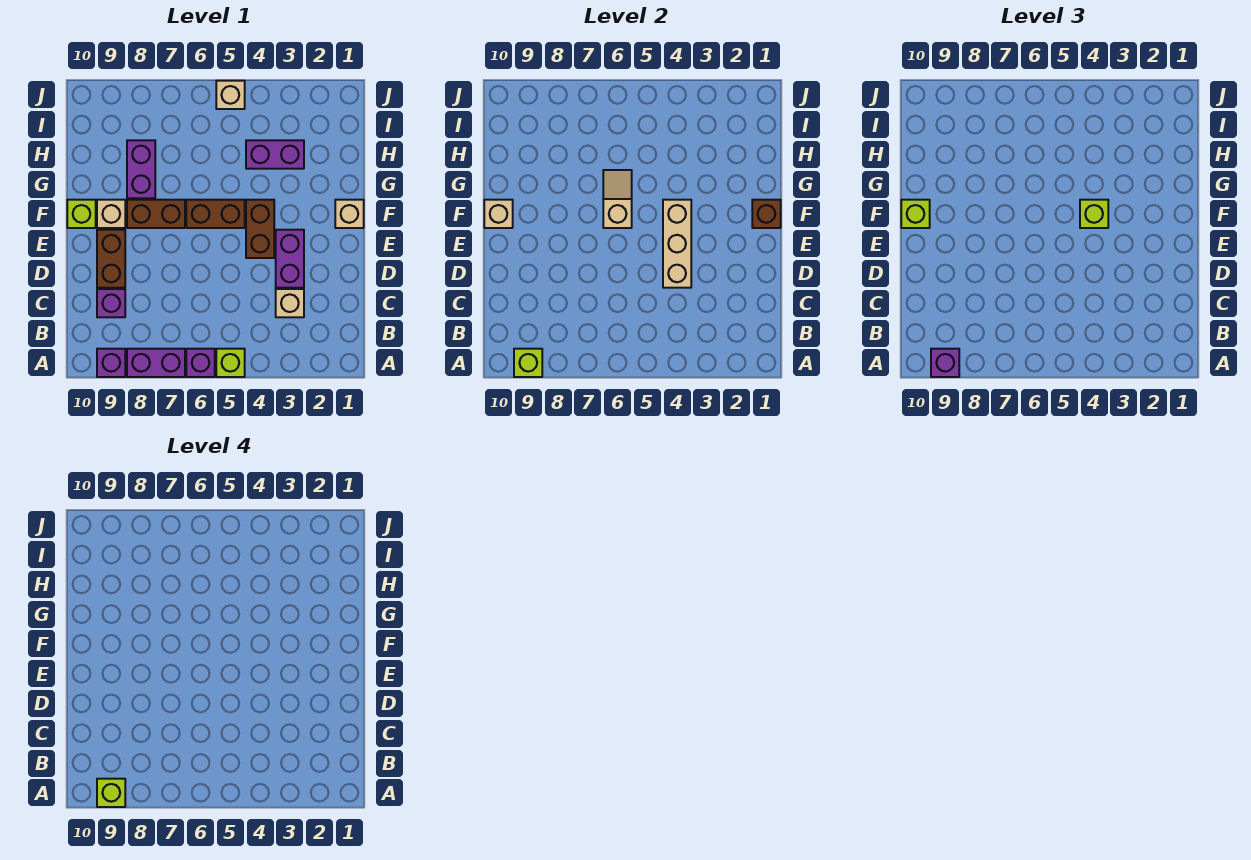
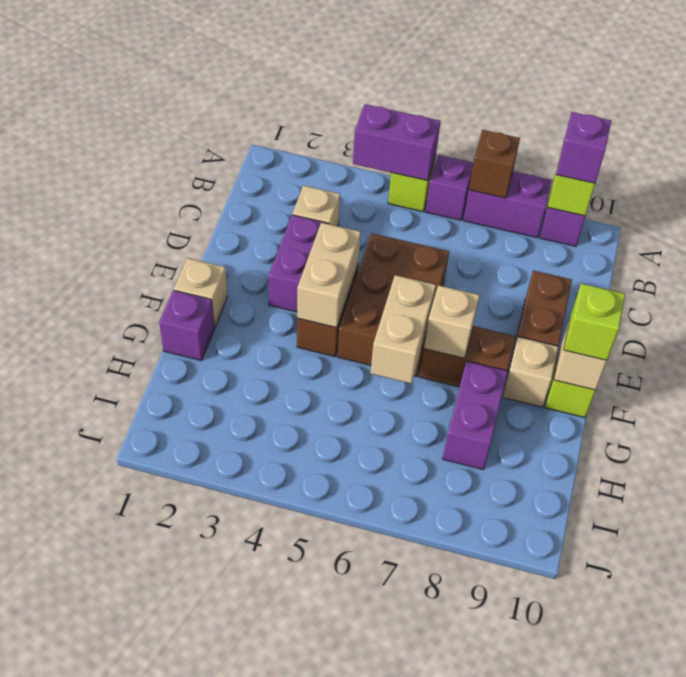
lime brick A9 level 4 -> none
purple brick C9 level 1 -> purple brick G1 level 1
tan brick D4:F4 level 2 -> tan brick E4:F4 level 2
brown brick F1 level 2 -> brown brick A7 level 2
lime brick F4 level 3 -> none
brown brick F5:F6 level 1 -> brown brick D5:F6 level 1
tan slope F6:G6 level 2 top F -> tan brick F6:G6 level 2
purple brick H3:H4 level 1 -> purple brick A4:A5 level 2
tan brick J5 level 1 -> tan brick F7 level 2

